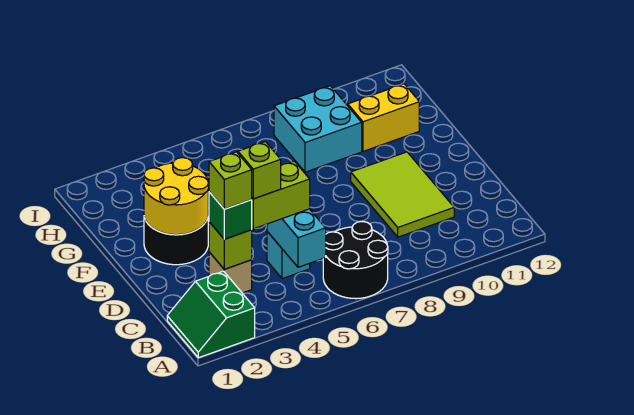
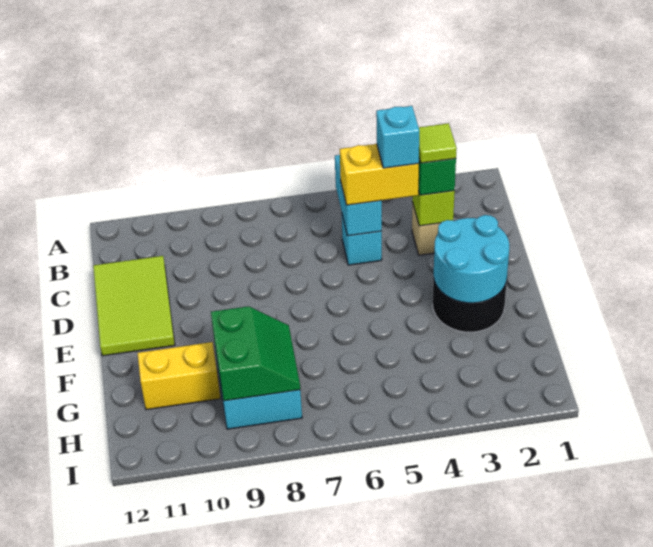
green slope A1:B2 level 1 top 2 -> green slope G8:H9 level 2 top 9
black round brick A6:B7 level 1 -> none
lime brick C3 level 4 -> lime tile C3 level 4
lime brick C4:C5 level 3 -> yellow brick C4:C5 level 3
lime brick C4 level 4 -> cyan brick C4 level 4
lime tile C9:E10 level 1 -> lime tile C11:E12 level 1
yellow round brick E2:F3 level 2 -> cyan round brick E2:F3 level 2

